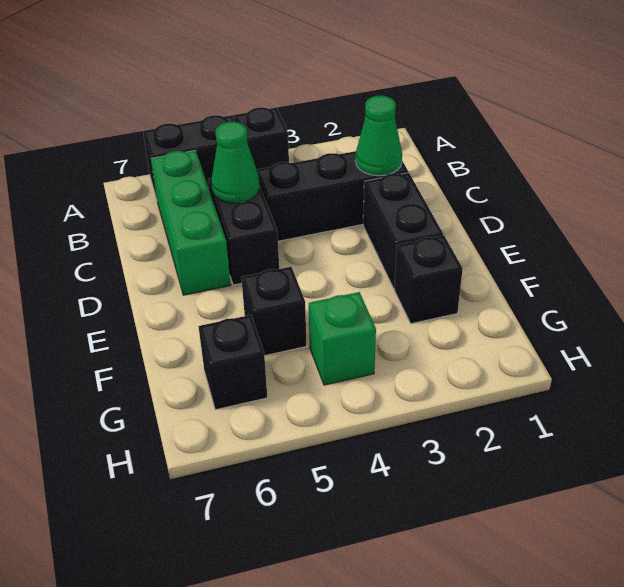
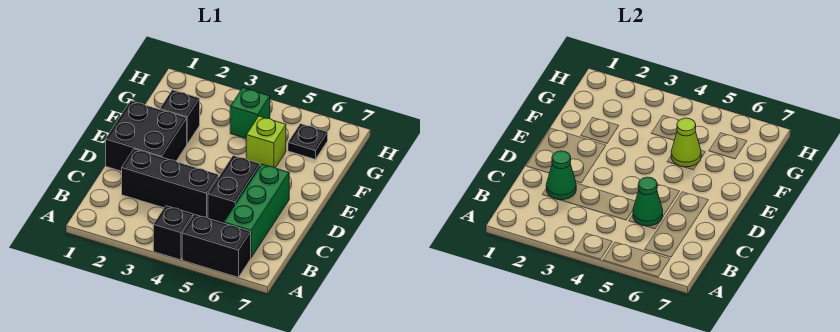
black brick D2:E2 level 1 -> black brick D1:E2 level 1
black brick F5 level 1 -> lime brick F5 level 1
none -> lime cone F5 level 2
black brick G6 level 1 -> black plate G6 level 1

